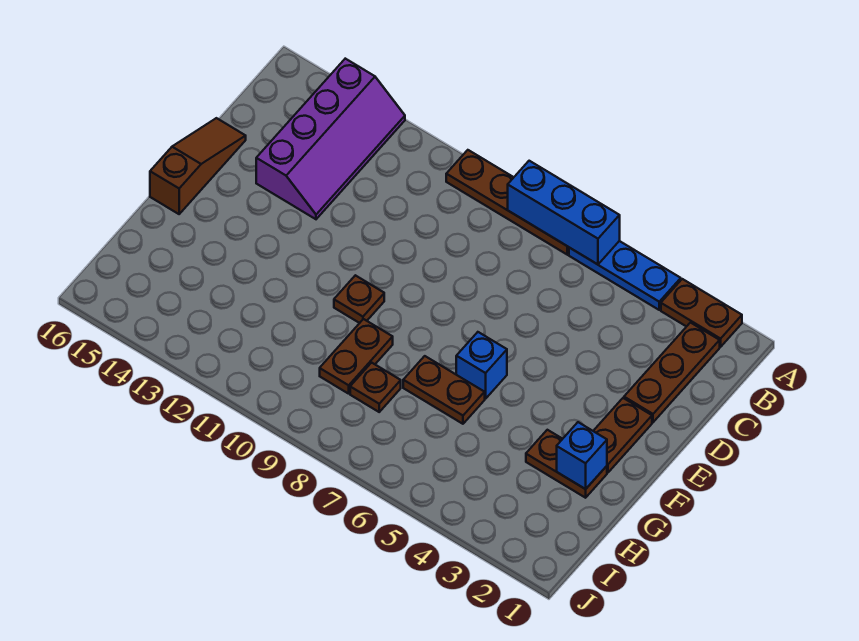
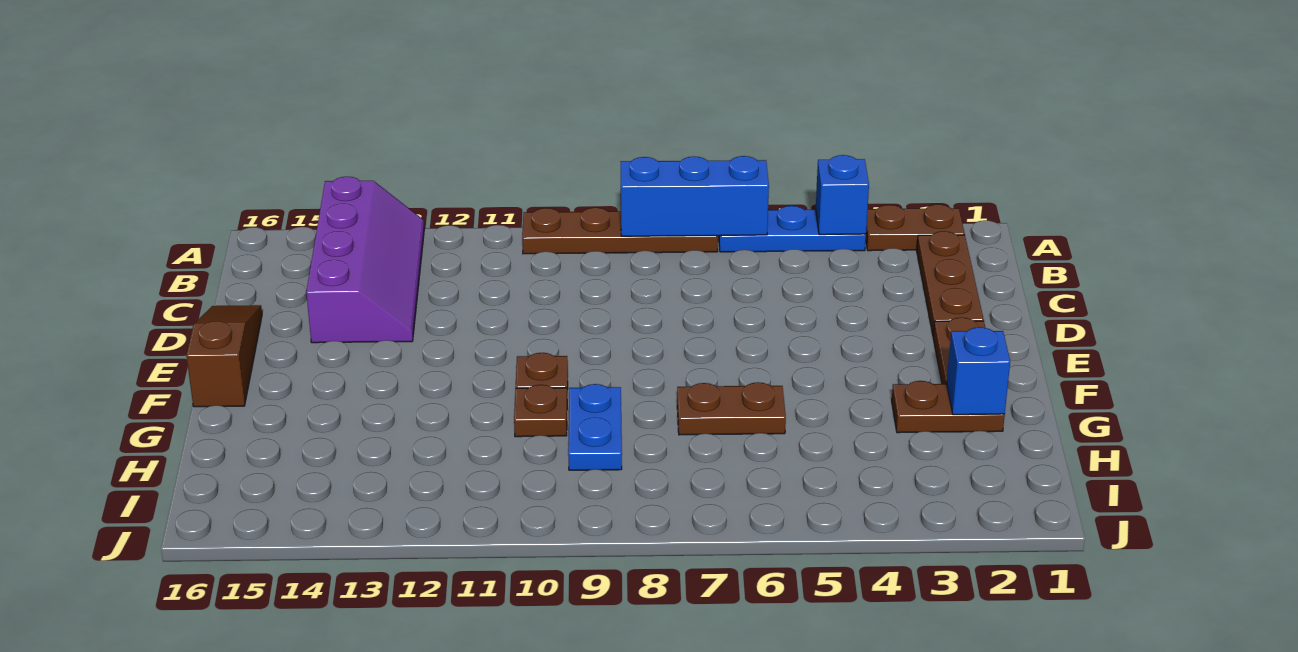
blue brick F6 level 1 -> blue brick A4 level 2
brown plate G9:H9 level 1 -> blue plate G9:H9 level 1
brown plate H8 level 1 -> brown plate G10 level 1

